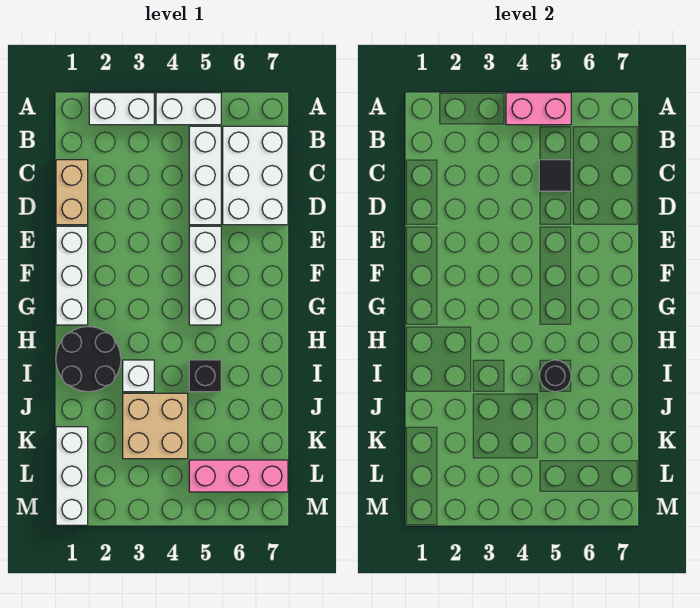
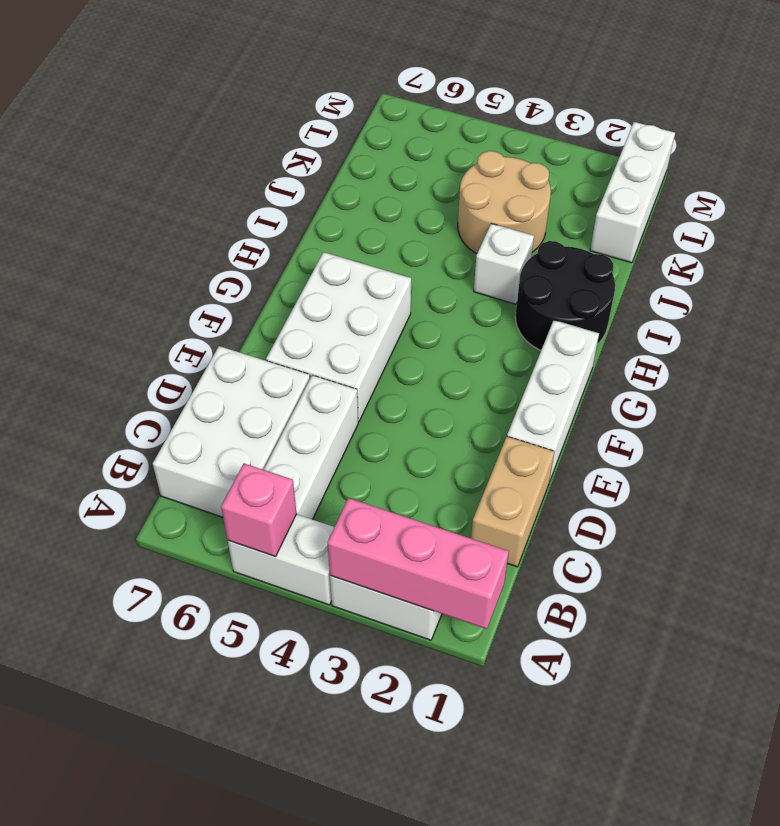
pink brick A4:A5 level 2 -> pink brick A5 level 2
black tile C5 level 2 -> none
white brick E5:G5 level 1 -> white brick E5:G6 level 1
black brick I5 level 1 -> none
black round brick I5 level 2 -> none
tan brick J3:K4 level 1 -> tan round brick J3:K4 level 1
pink brick L5:L7 level 1 -> pink brick A1:A3 level 2

